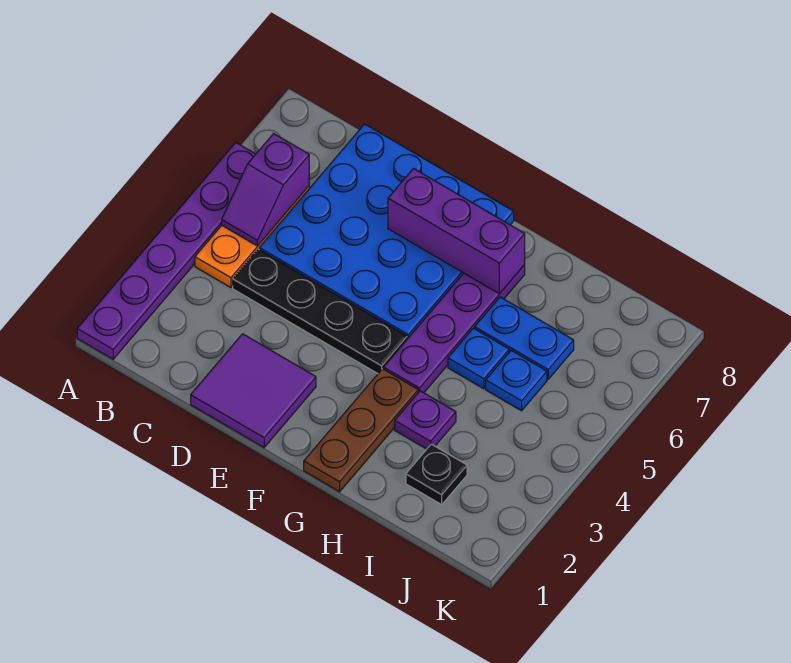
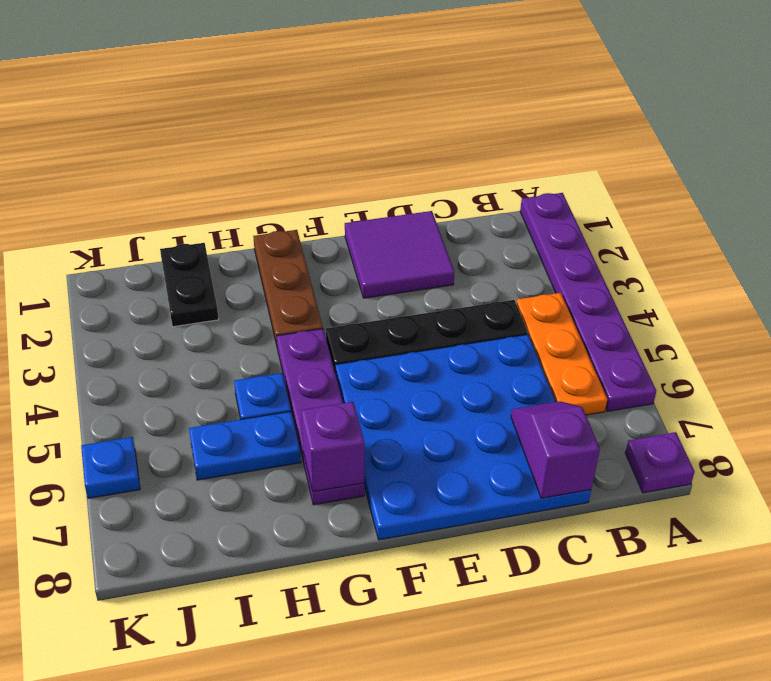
purple slope B5:B6 level 2 top 6 -> purple slope C7:C8 level 2 top 8
purple brick E7:G7 level 2 -> purple brick G7 level 2
purple plate H3 level 1 -> purple plate A8 level 1
black plate I2 level 1 -> black plate I1:I2 level 1
blue plate I5 level 1 -> blue plate K6 level 1

